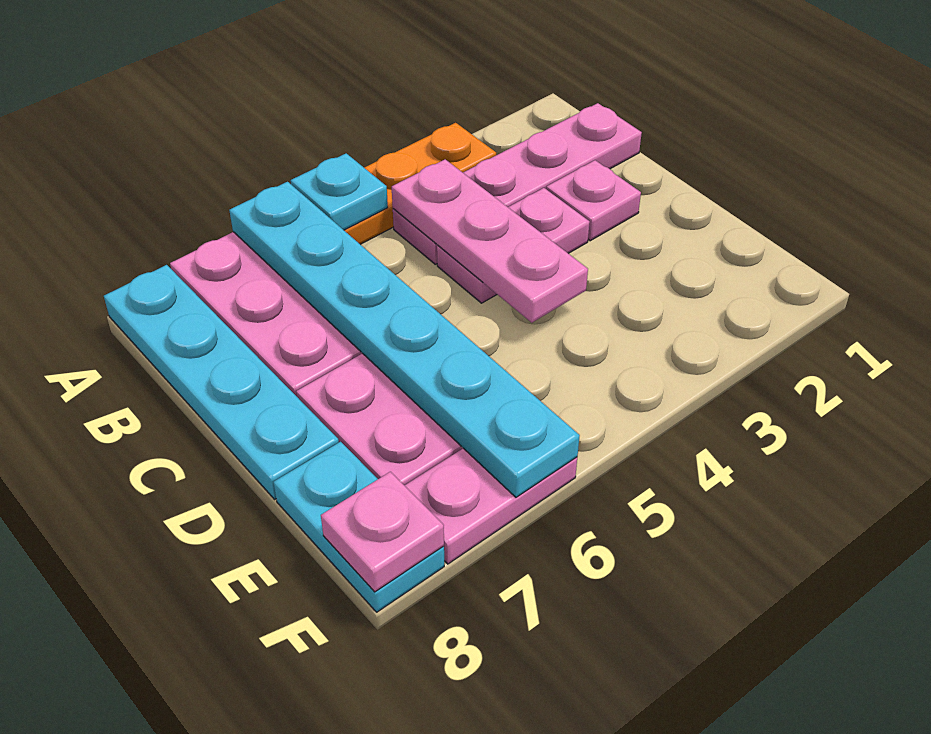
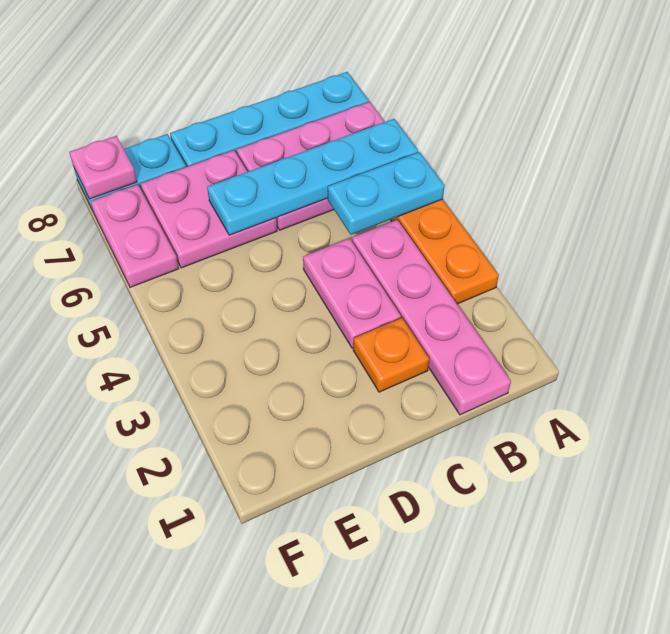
cyan plate A5 level 2 -> cyan plate A5:B5 level 2
cyan plate A6:F6 level 2 -> cyan plate A6:D6 level 2
pink plate B4:D4 level 2 -> none
pink plate C2 level 1 -> orange plate C2 level 1

